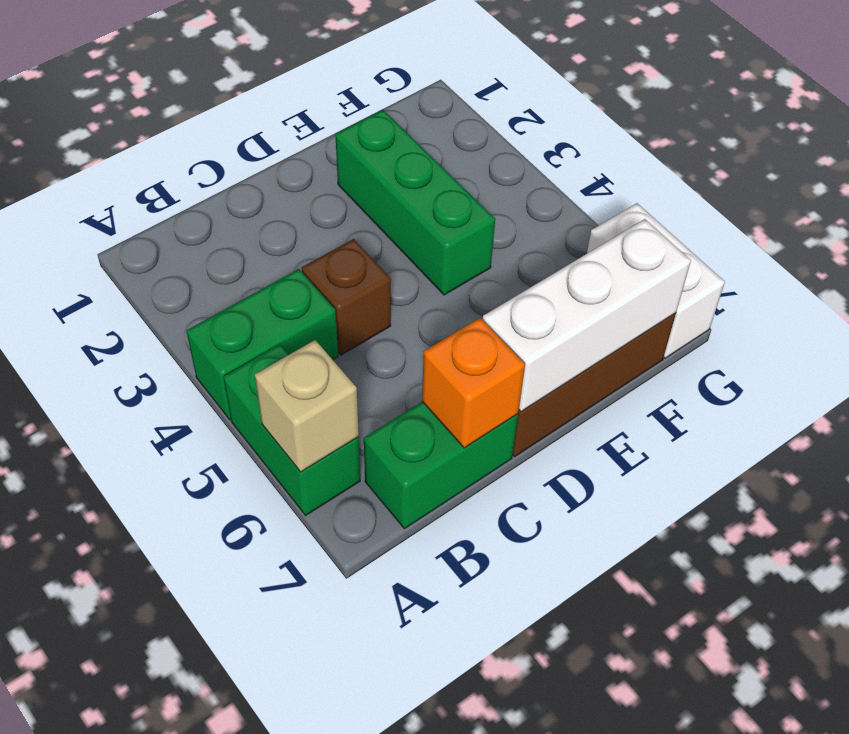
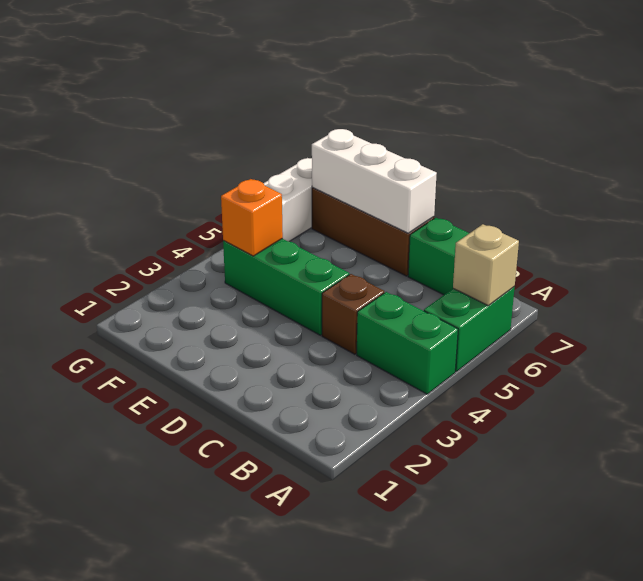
orange brick C7 level 2 -> orange brick F4 level 2
green brick E2:E4 level 1 -> green brick D4:F4 level 1

